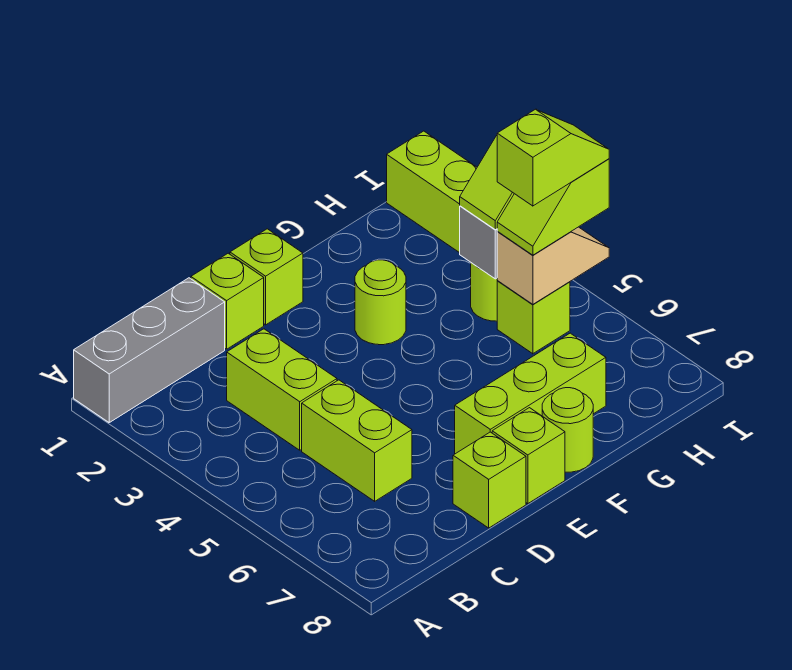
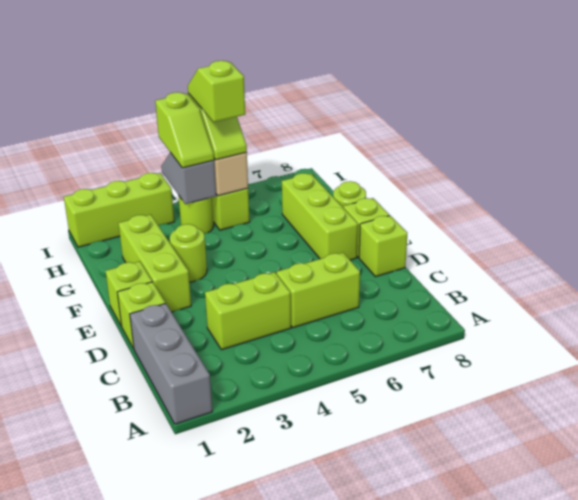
none -> lime brick E2:G2 level 1

